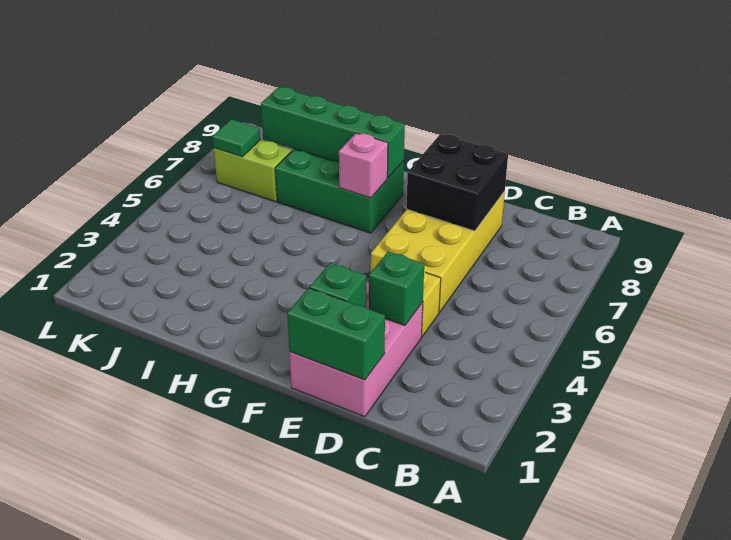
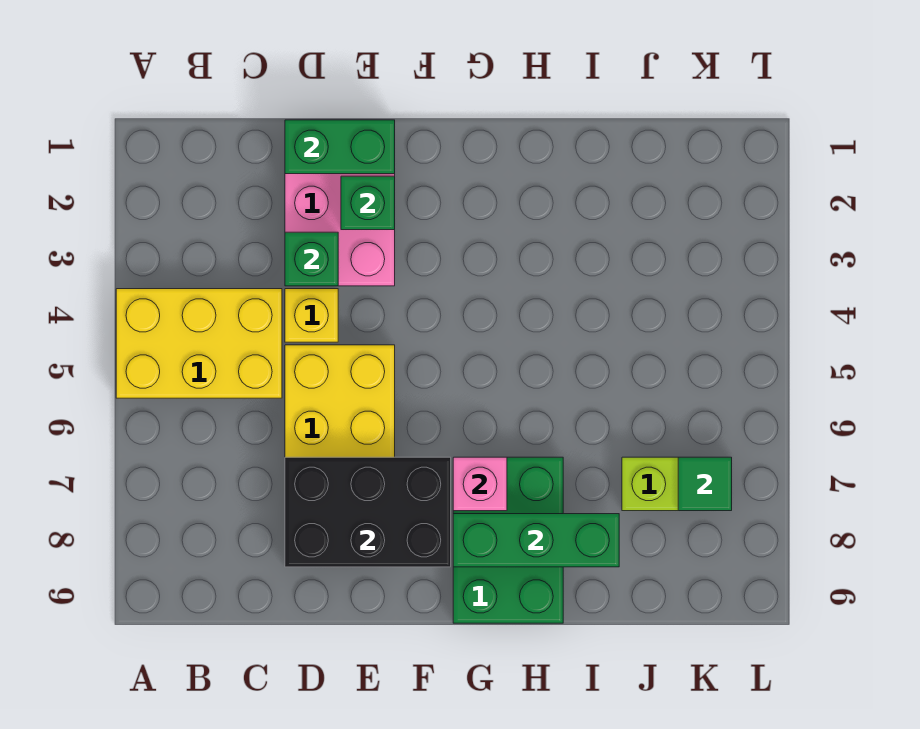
none -> yellow brick A4:C5 level 1
black brick D7:E8 level 2 -> black brick D7:F8 level 2
green brick G7:I8 level 1 -> green brick G7:H9 level 1
green brick G8:J8 level 2 -> green brick G8:I8 level 2

